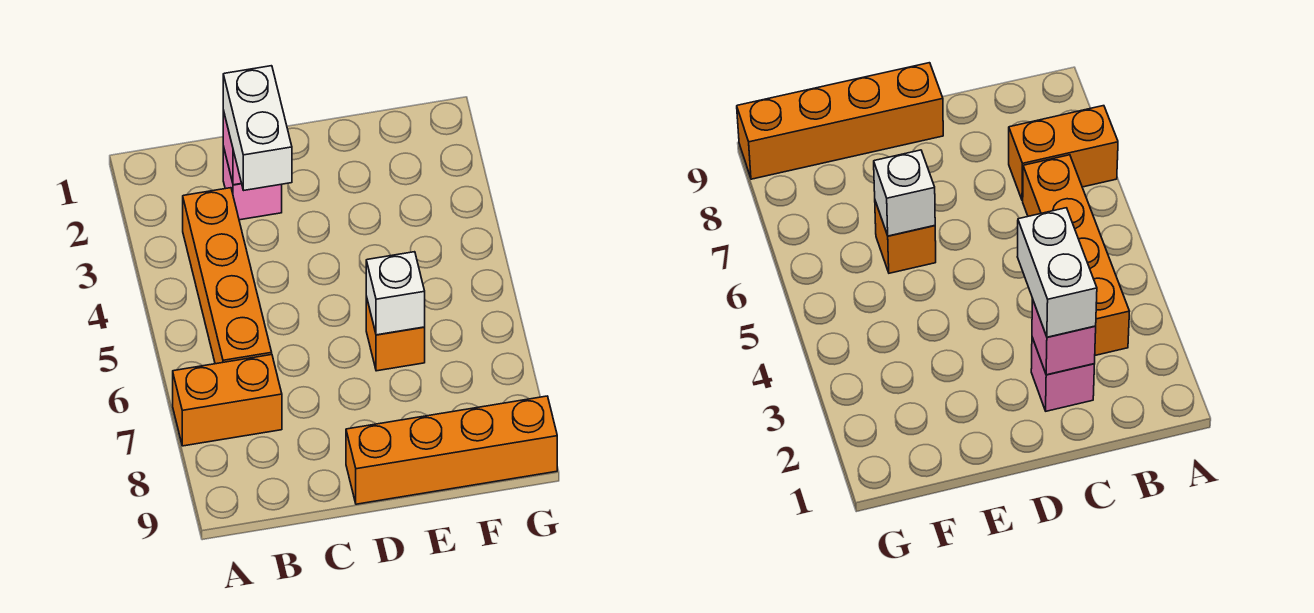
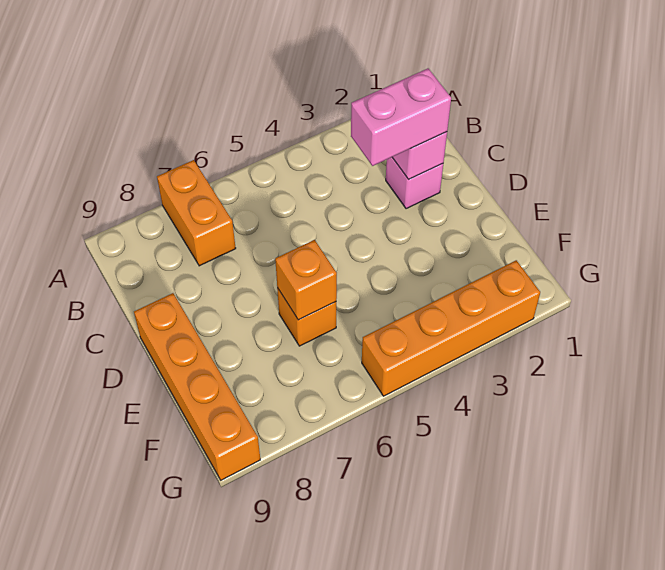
orange brick B3:B6 level 1 -> orange brick G2:G5 level 1
white brick C2:C3 level 3 -> pink brick C2:C3 level 3
white brick E6 level 2 -> orange brick E6 level 2

